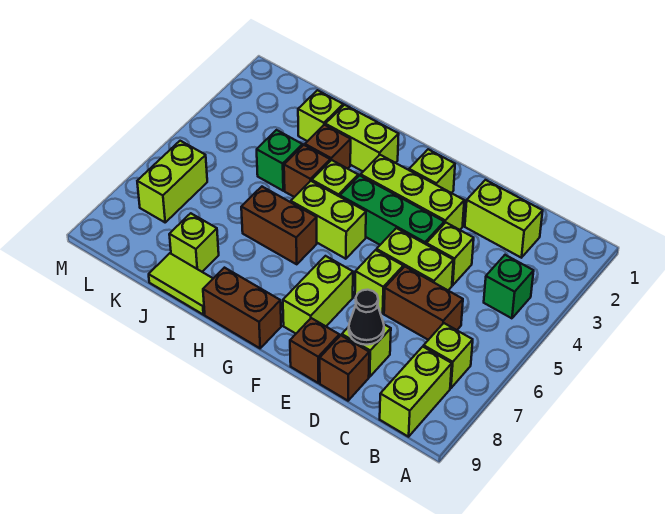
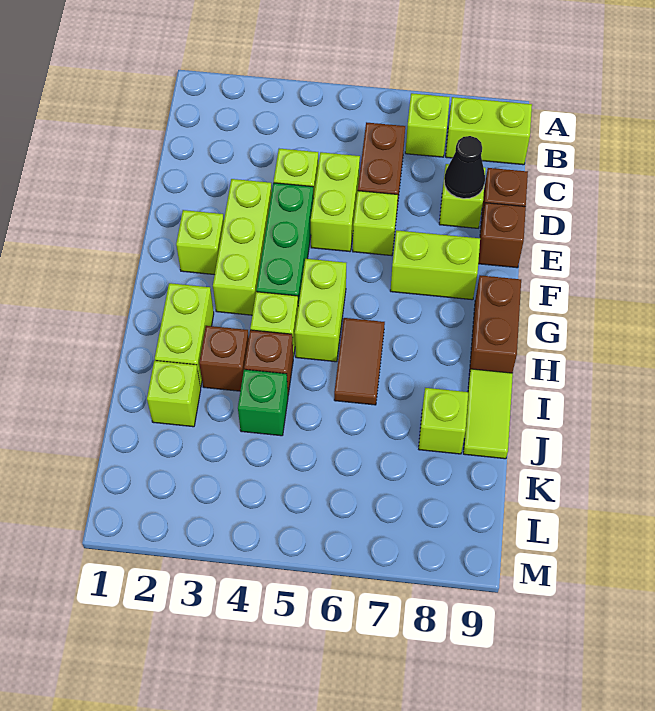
green brick B4 level 1 -> none
lime brick C2:D2 level 1 -> none
brown brick H6:I6 level 1 -> brown tile H6:I6 level 1
lime brick L6:L7 level 1 -> none

